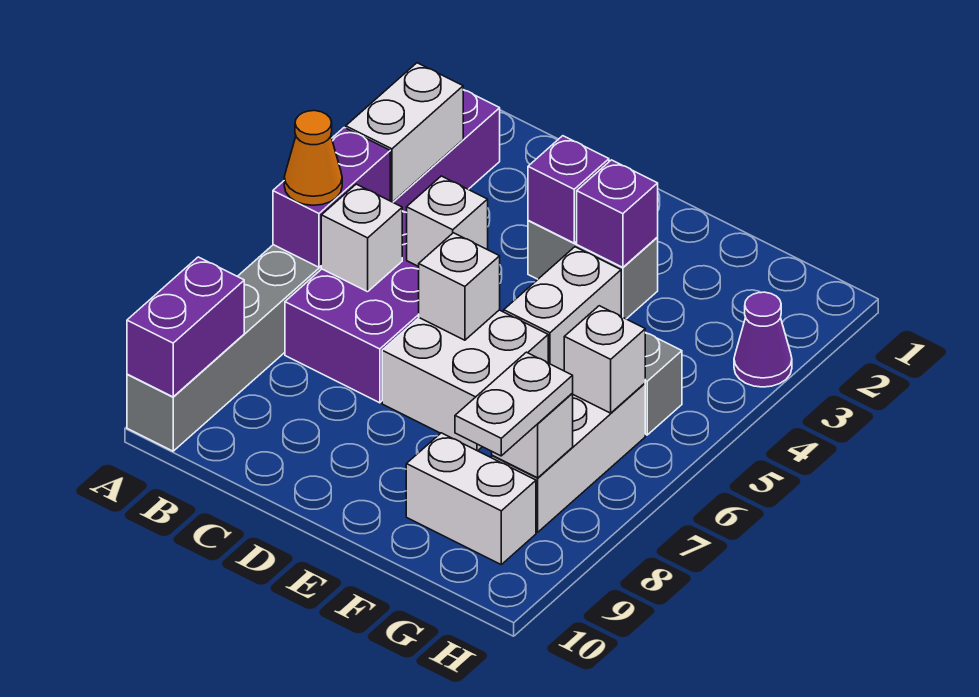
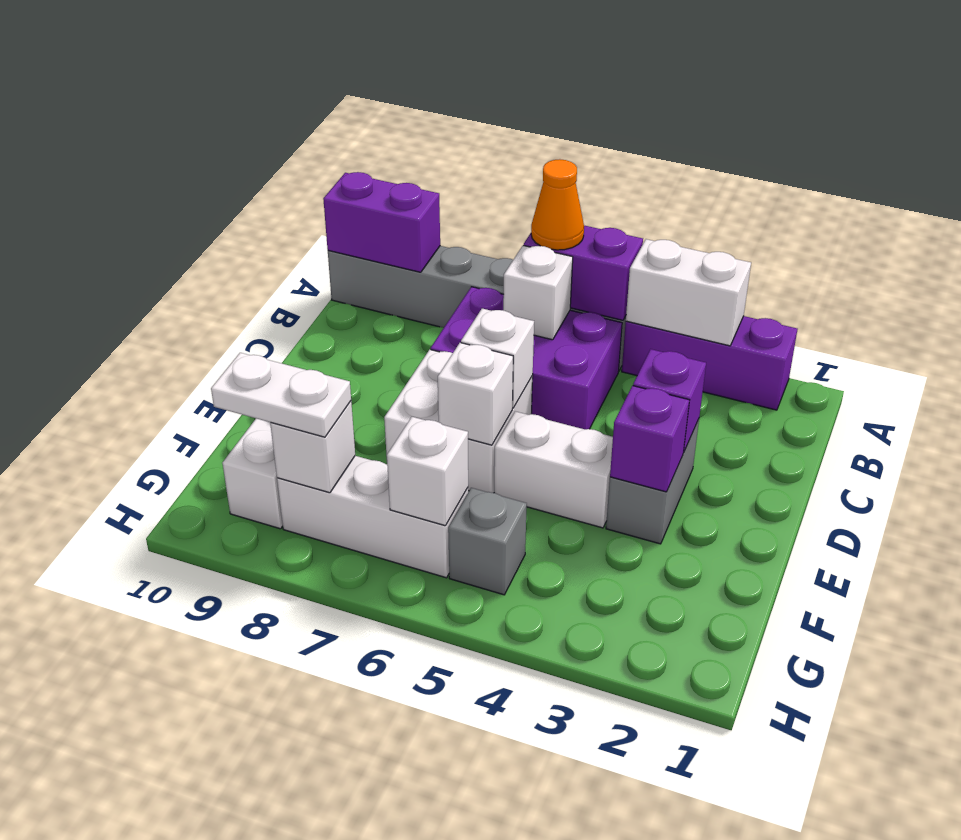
white brick C5 level 2 -> white brick E6 level 2
purple cone H3 level 1 -> none

